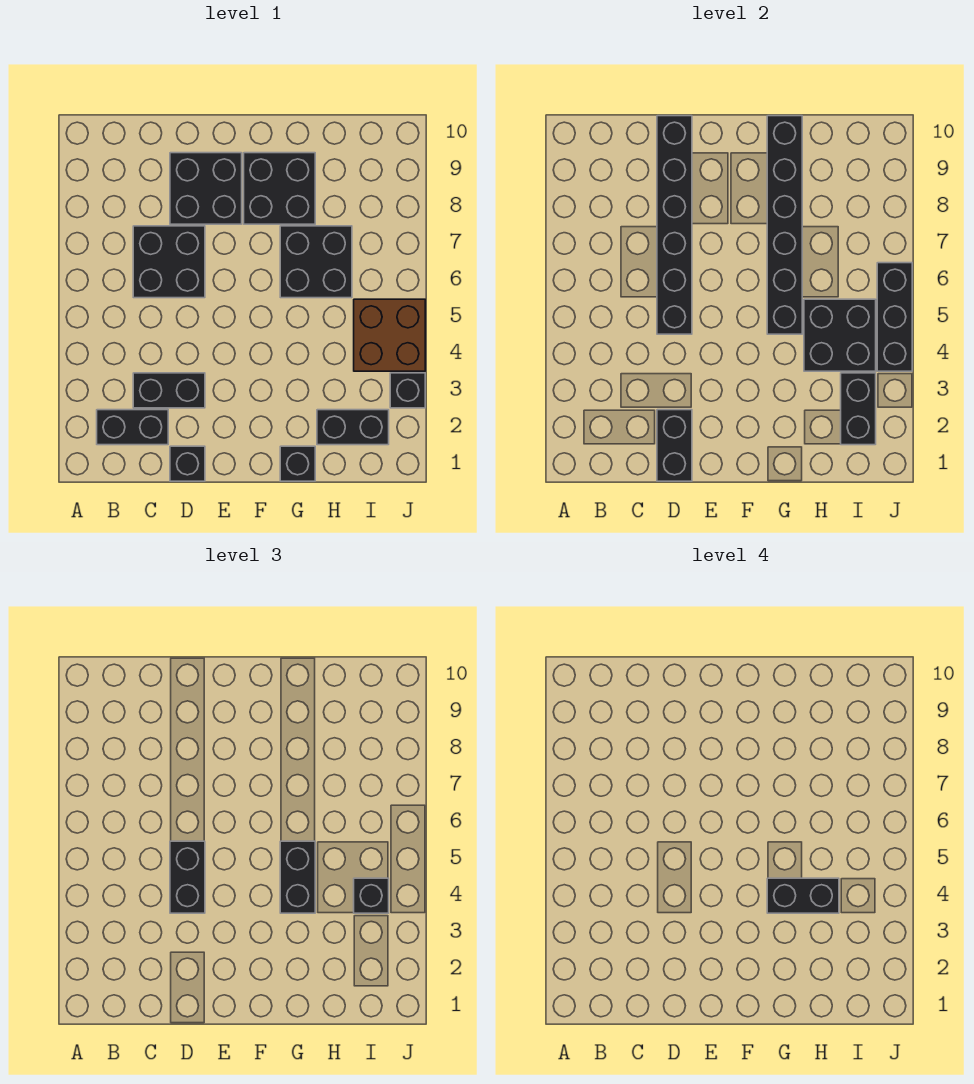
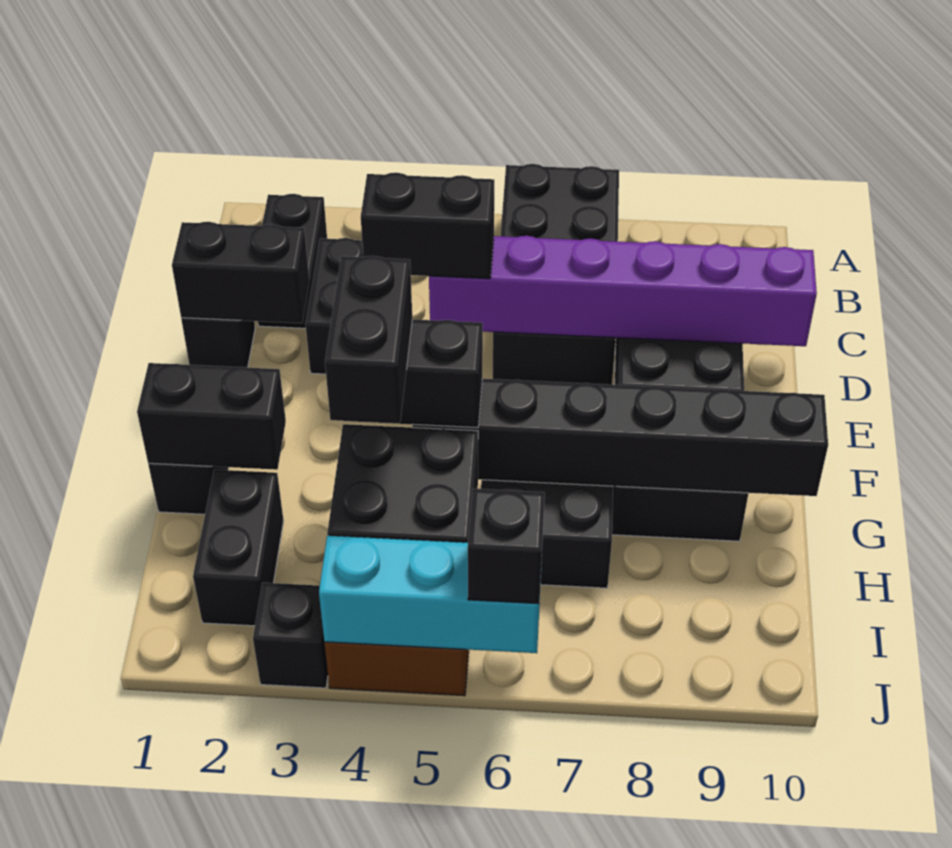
black brick C6:D7 level 1 -> black brick A6:D7 level 1
black brick D5:D10 level 2 -> purple brick D5:D10 level 2
black brick I2:I3 level 2 -> black brick G1:G2 level 2
black brick I4 level 3 -> black brick J6 level 3
black brick J4:J6 level 2 -> cyan brick J4:J6 level 2

